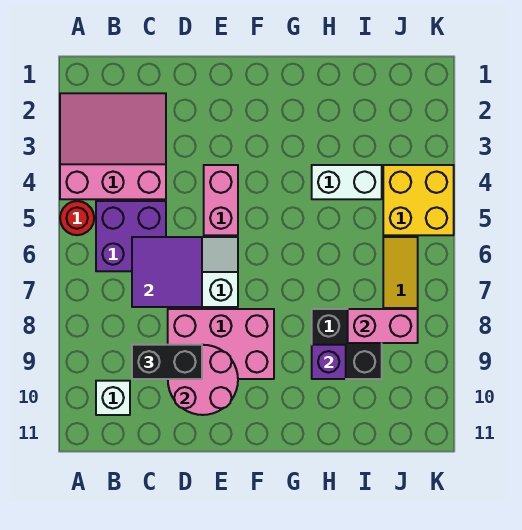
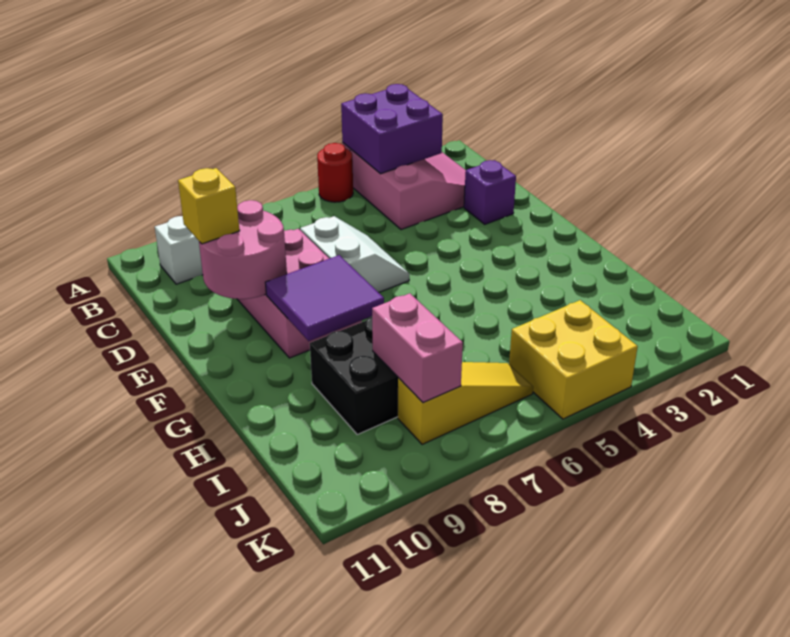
purple brick B5:C6 level 1 -> purple brick A3:B4 level 2
purple tile C6:D7 level 2 -> purple tile F8:G9 level 2
black brick C9:D9 level 3 -> none
none -> yellow brick D10 level 3
pink brick E4:E5 level 1 -> none
white brick H4:I4 level 1 -> none
purple brick H9 level 2 -> purple brick D2 level 1

